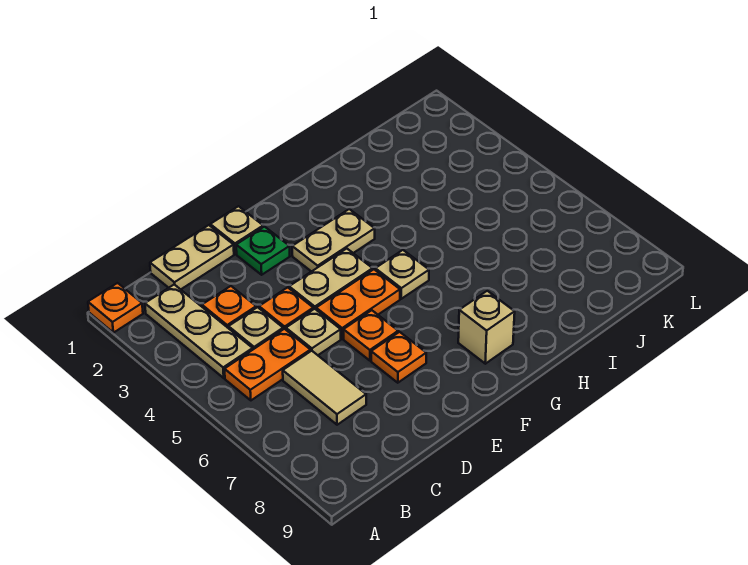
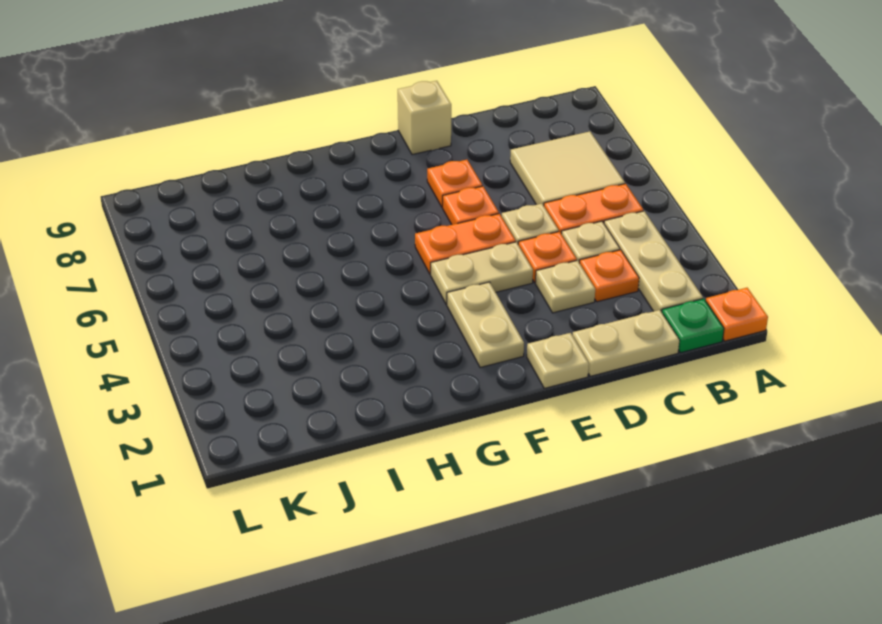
tan tile C6:C7 level 1 -> tan tile B6:C7 level 1
green plate E2 level 1 -> green plate B1 level 1
tan plate F3:G3 level 1 -> tan plate F2:F3 level 1
tan plate G5 level 1 -> tan plate D3 level 1
tan brick G8 level 1 -> tan brick E9 level 1

